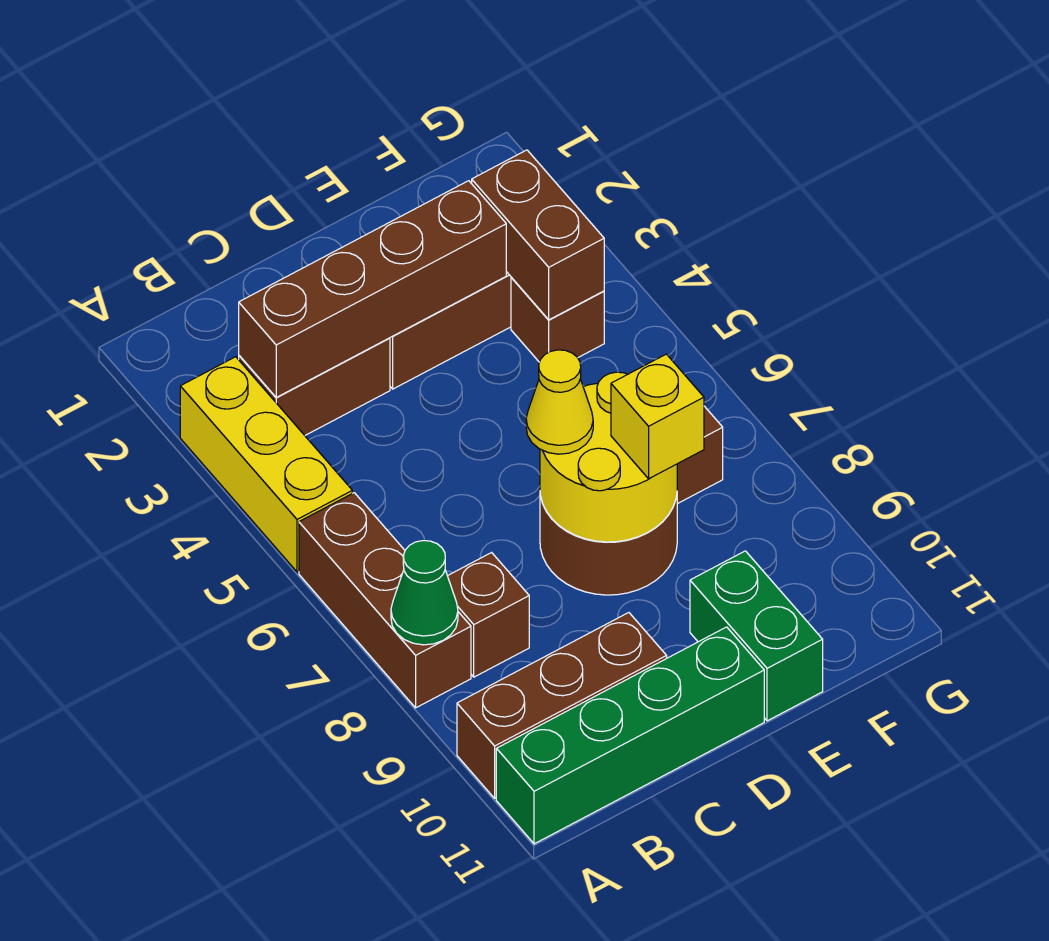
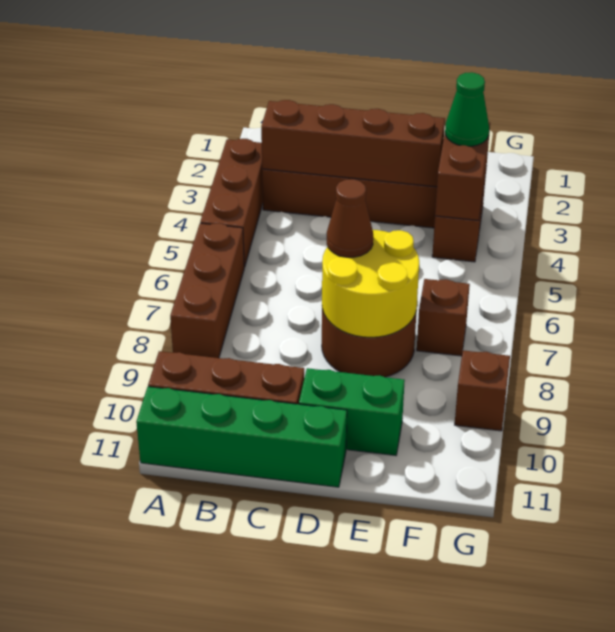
yellow brick A3:A5 level 1 -> brown brick A3:A5 level 1
green cone A8 level 2 -> green cone F3 level 3
brown brick B8 level 1 -> brown brick G9 level 1
yellow cone D7 level 3 -> brown cone D7 level 3
yellow brick E8 level 3 -> none
green brick E10:E11 level 1 -> green brick D10:E10 level 1

